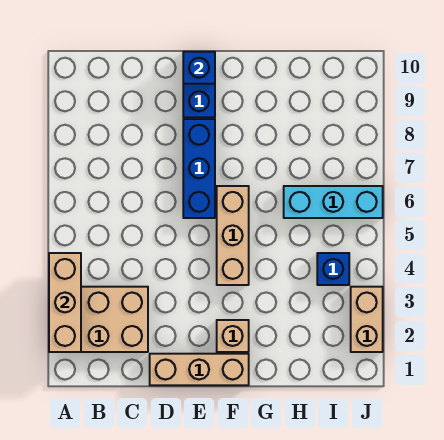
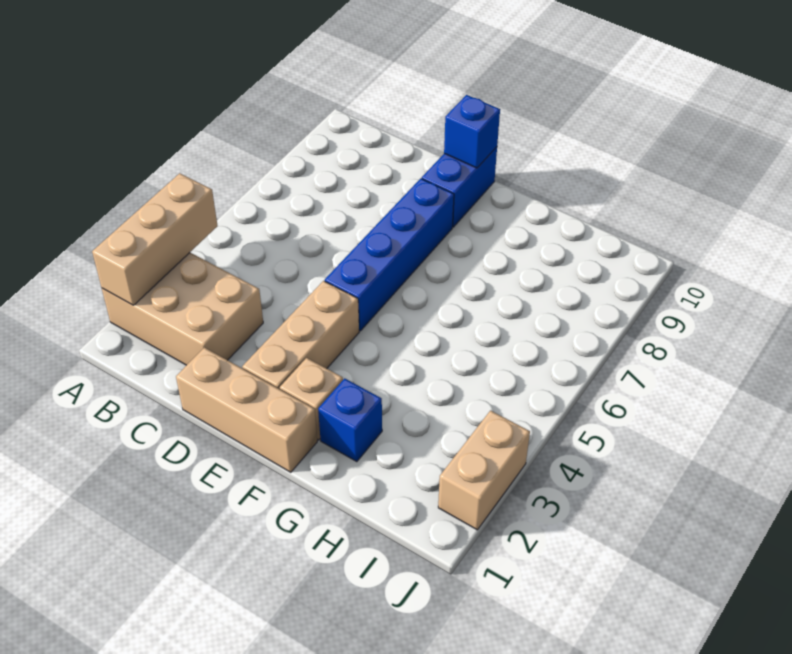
blue brick E6:E8 level 1 -> blue brick E5:E8 level 1
tan brick F4:F6 level 1 -> tan brick E2:E4 level 1
cyan brick H6:J6 level 1 -> none
blue brick I4 level 1 -> blue brick G2 level 1

